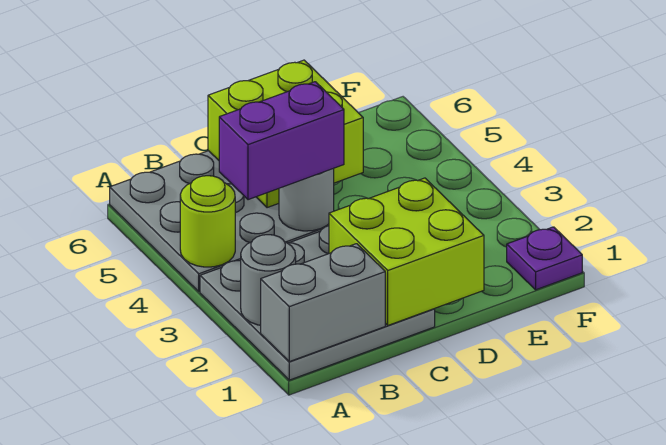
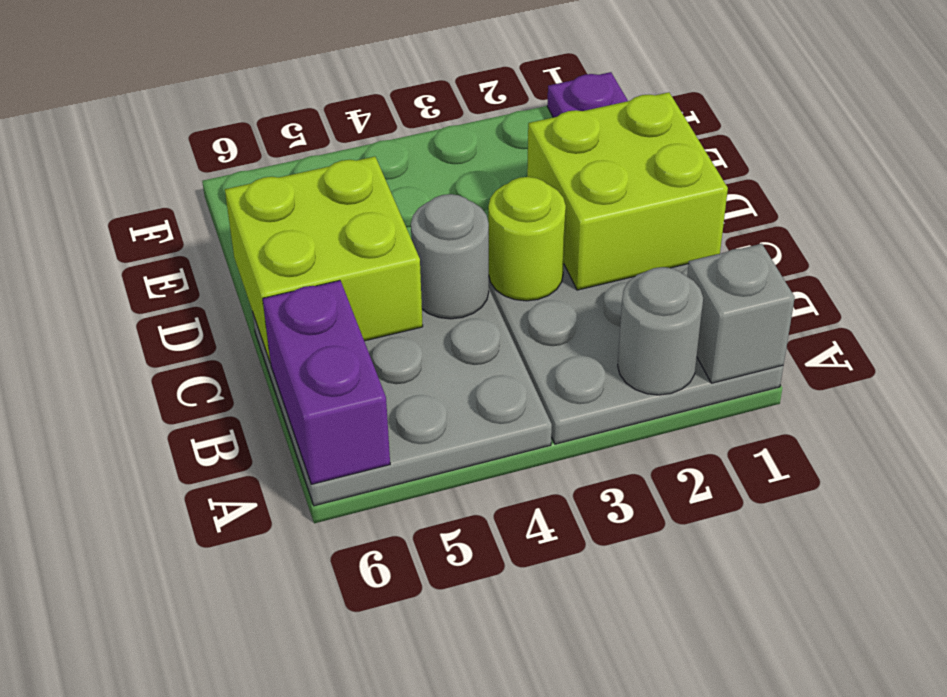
grey brick A1:B1 level 2 -> grey brick A1 level 2
lime round brick A4 level 2 -> lime round brick C3 level 2
purple brick B4:C4 level 3 -> purple brick A6:B6 level 2

